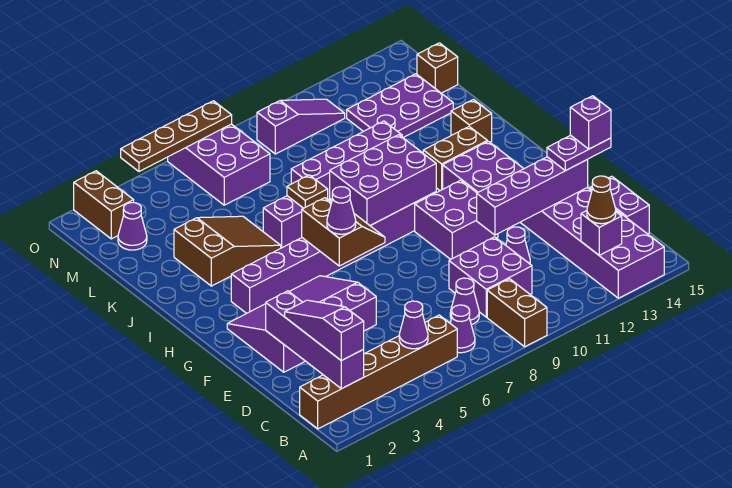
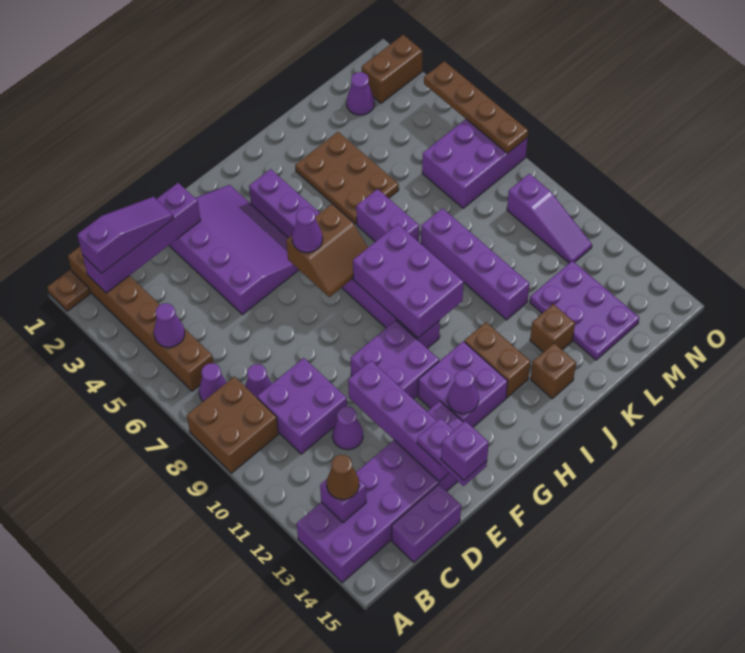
brown brick A9:B9 level 1 -> brown brick A8:B9 level 1
none -> purple cone G13 level 2
brown slope J3:K5 level 1 top 3 -> brown plate J3:K5 level 1
brown plate J7 level 2 -> brown plate A1 level 1
brown brick M15 level 1 -> brown brick K13 level 1

